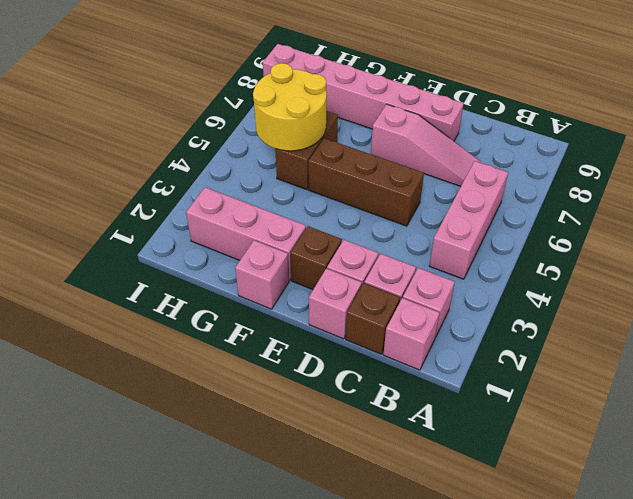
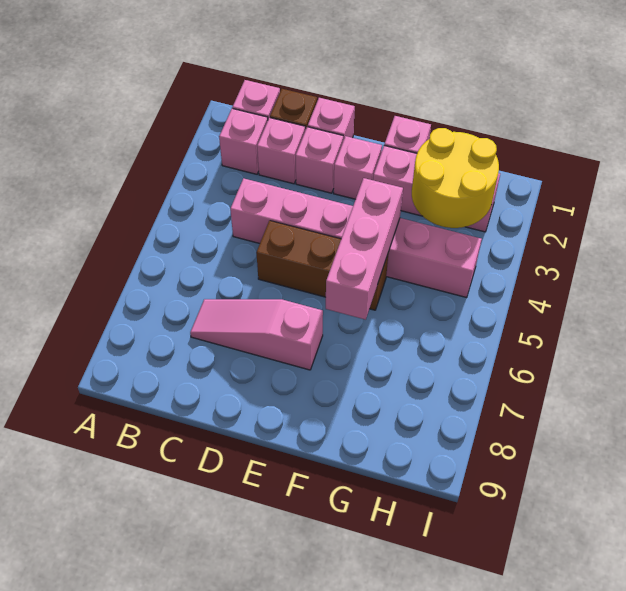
pink brick B4:B6 level 1 -> pink brick F4:F6 level 2
pink brick D8:I8 level 1 -> pink brick C4:H4 level 1
brown brick E2 level 1 -> pink brick E2 level 1
brown brick G5:G6 level 1 -> none
yellow round brick G5:H6 level 2 -> yellow round brick G2:H3 level 2

